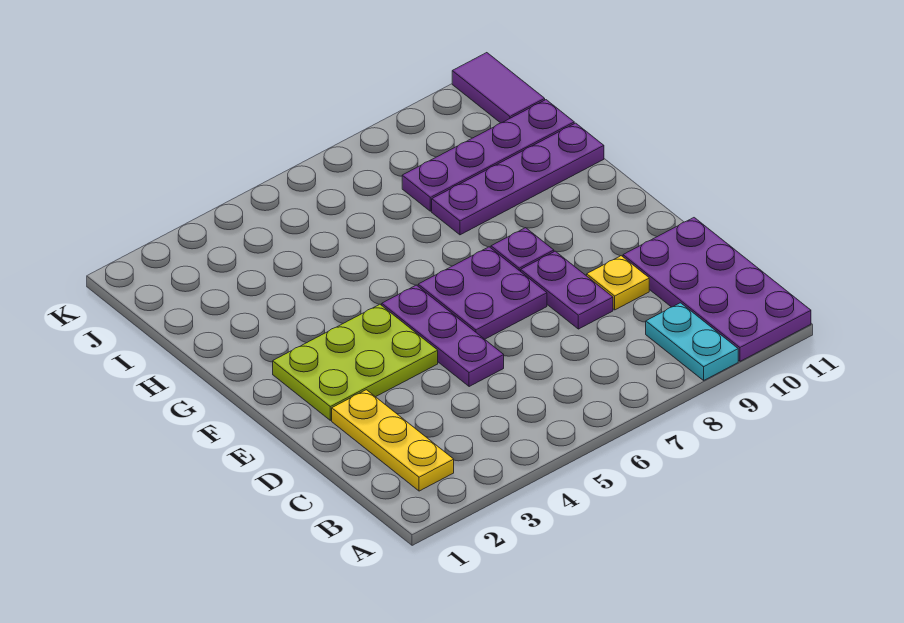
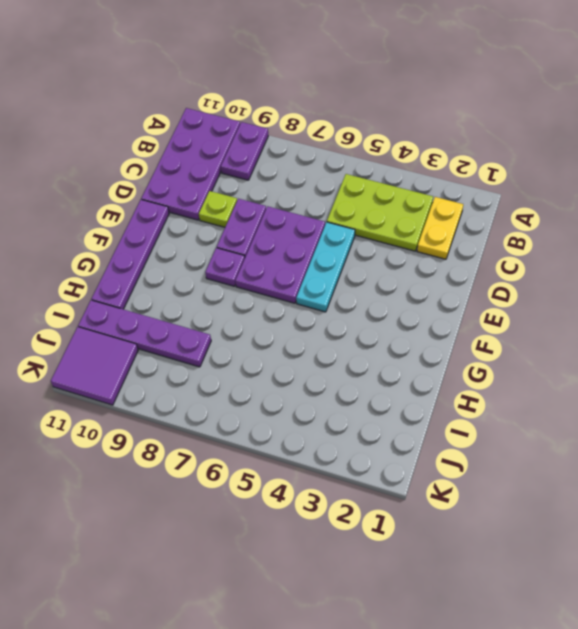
cyan plate A9:B9 level 1 -> purple plate A9:B9 level 1
yellow plate B2:D2 level 1 -> yellow plate B2:C2 level 1
purple plate D5:F5 level 1 -> cyan plate D5:F5 level 1
yellow plate D9 level 1 -> lime plate D9 level 1
lime plate E2:F4 level 1 -> lime plate B3:C5 level 1
purple plate E6:F7 level 1 -> purple plate D6:F7 level 1
purple plate H8:H11 level 1 -> purple plate E11:H11 level 1
purple tile J11:K11 level 1 -> purple tile J10:K11 level 1

